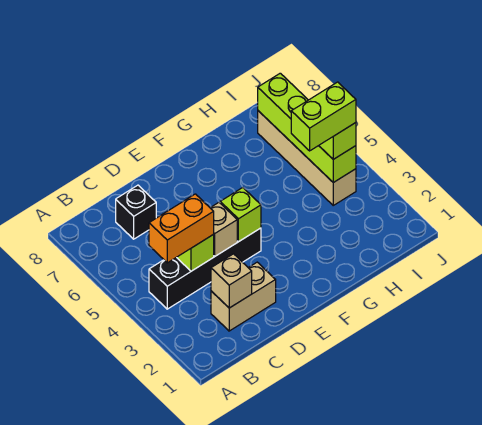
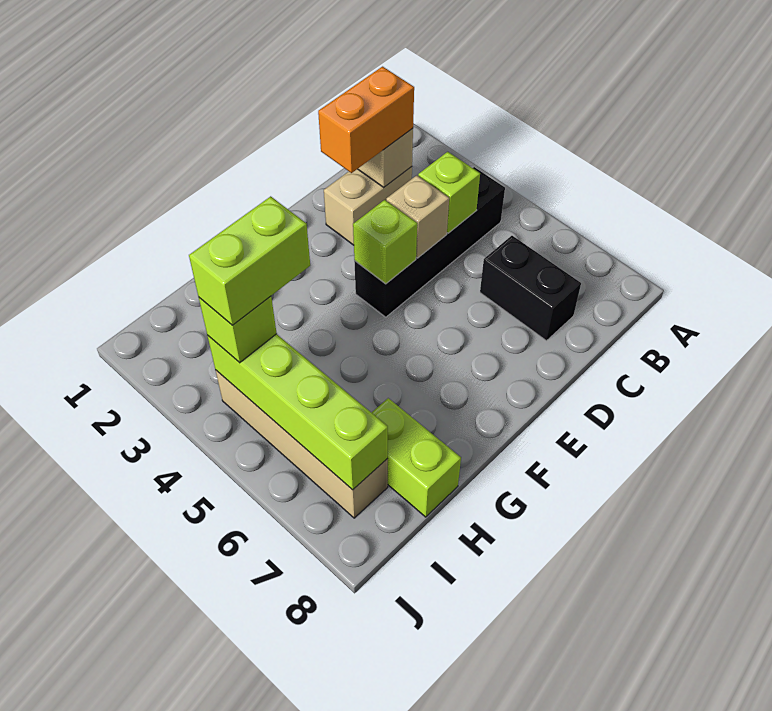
orange brick B4:C4 level 3 -> orange brick C2:D2 level 3
black brick C7 level 1 -> black brick C6:C7 level 1
none -> lime brick H7:H8 level 1

